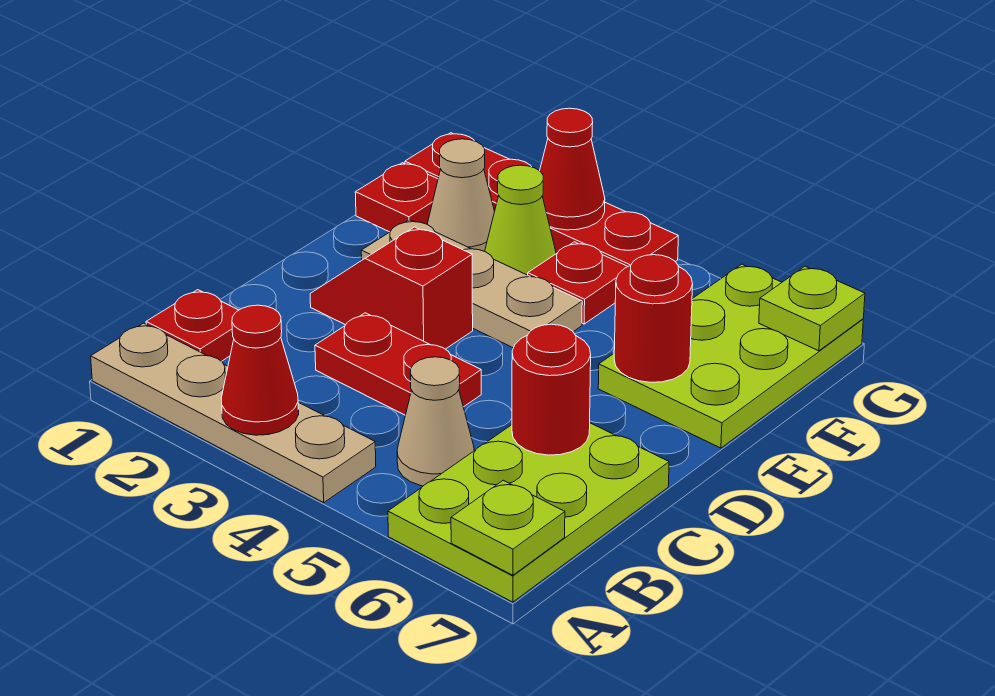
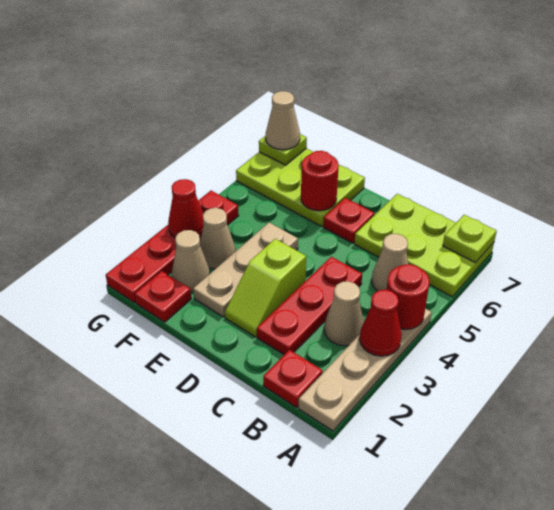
none -> tan cone B3 level 1
red plate C3:C4 level 1 -> red plate C2:C4 level 1
red round brick C6 level 2 -> red round brick A4 level 2
red slope D2:D3 level 1 top 3 -> lime slope D2:D3 level 1 top 3
lime cone F3 level 1 -> tan cone F3 level 1
red plate F4 level 1 -> red plate D6 level 1
none -> tan cone G7 level 3

